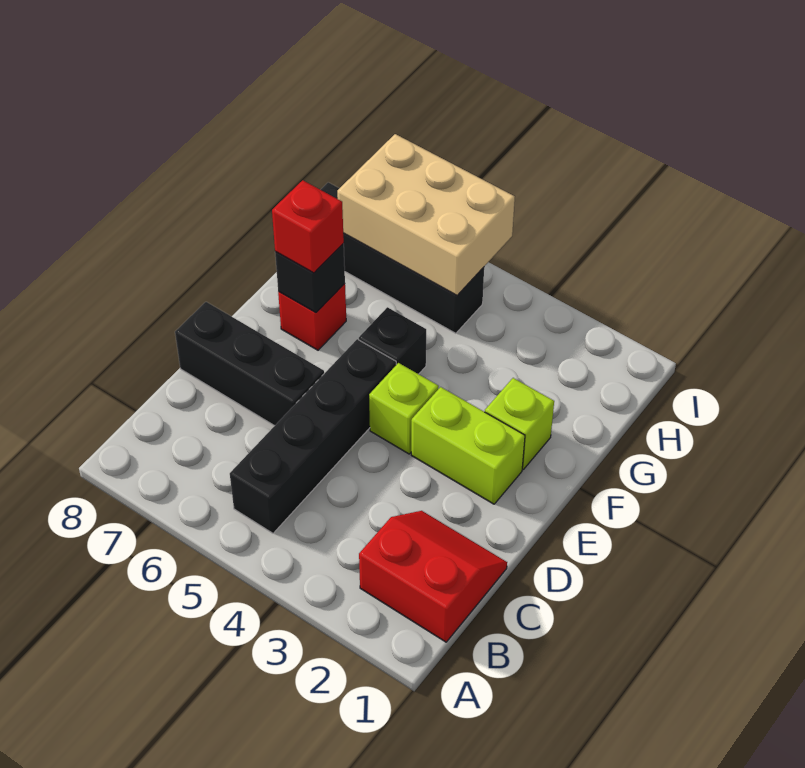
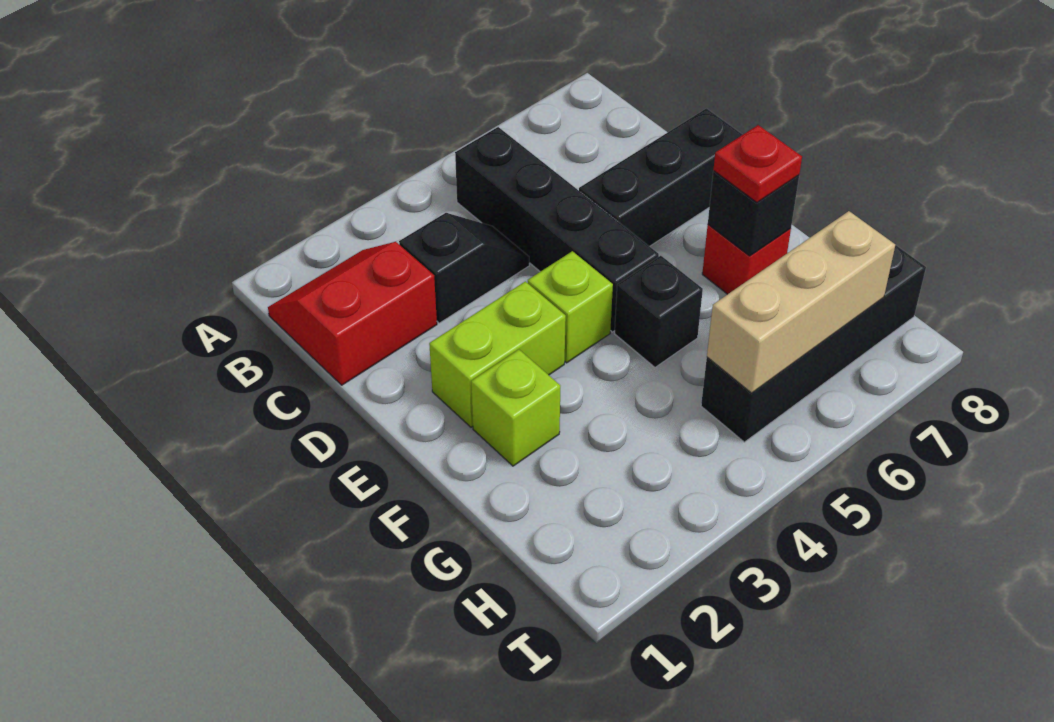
red slope B1:C2 level 1 top B -> red slope B1:C2 level 1 top C
none -> black slope C3:C4 level 1 top 3
red brick F7 level 3 -> red plate F7 level 3
tan brick H5:I7 level 2 -> tan brick H5:H7 level 2

